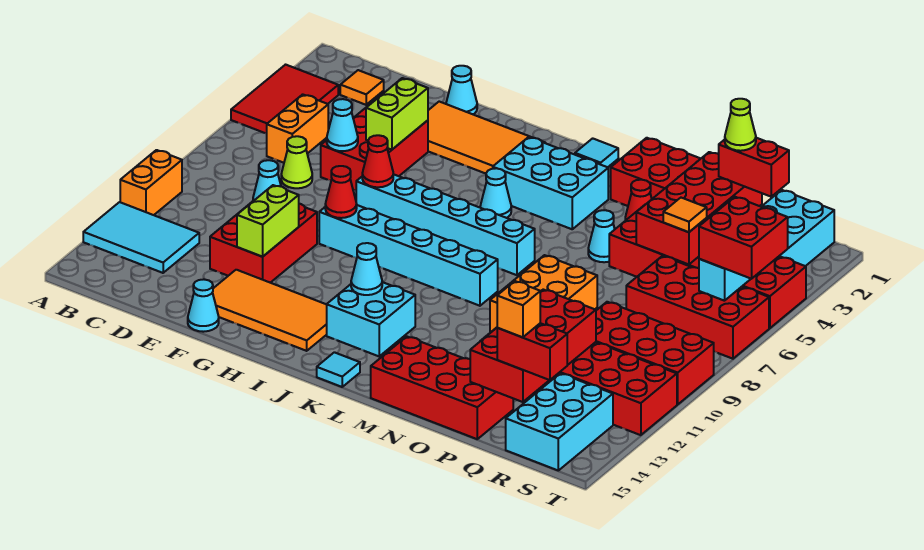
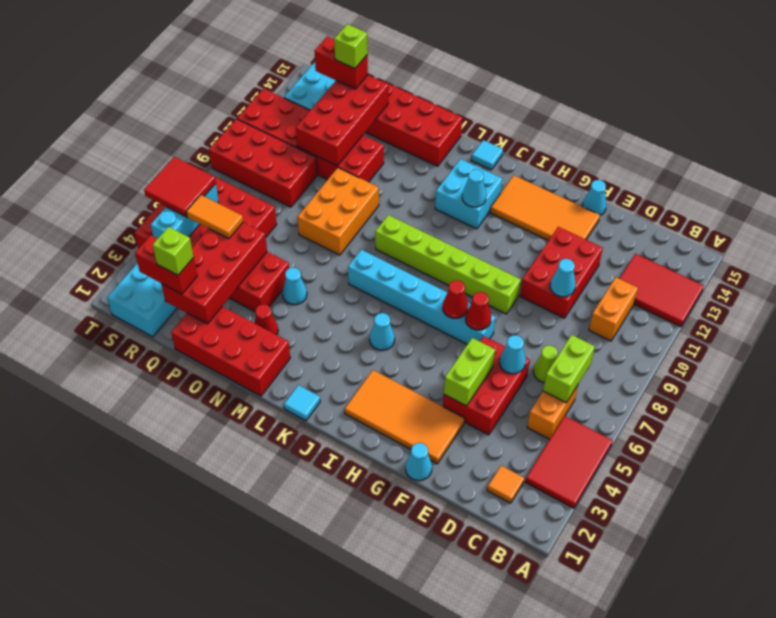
orange brick A10:A11 level 1 -> orange brick C10:C11 level 1
cyan tile A12:C13 level 1 -> red tile A12:C13 level 1
lime brick F11:F12 level 2 -> lime brick C6:C7 level 2
cyan brick G9:L9 level 1 -> lime brick G9:L9 level 1
red cone G9 level 2 -> red cone H7 level 2
cyan brick J3:L4 level 1 -> none
lime cone Q2 level 4 -> lime brick Q2 level 4
orange tile Q5 level 3 -> orange tile Q5:R5 level 3
orange brick Q14 level 4 -> lime brick Q14 level 4
red brick S5:T6 level 3 -> red tile S5:T6 level 3

